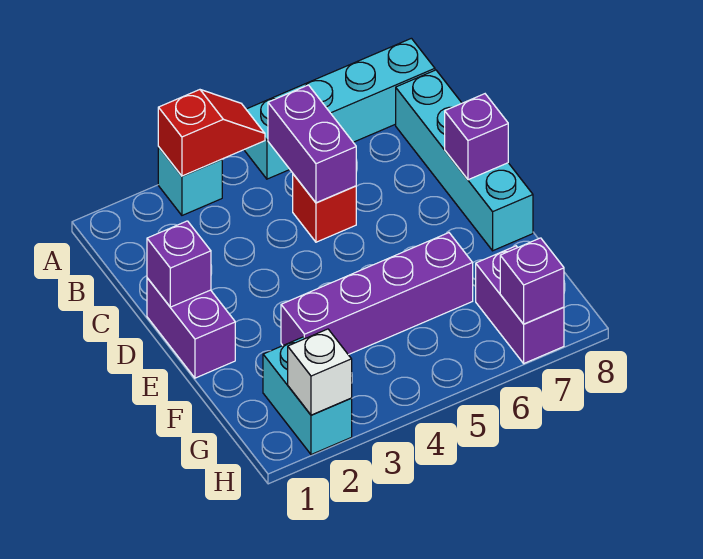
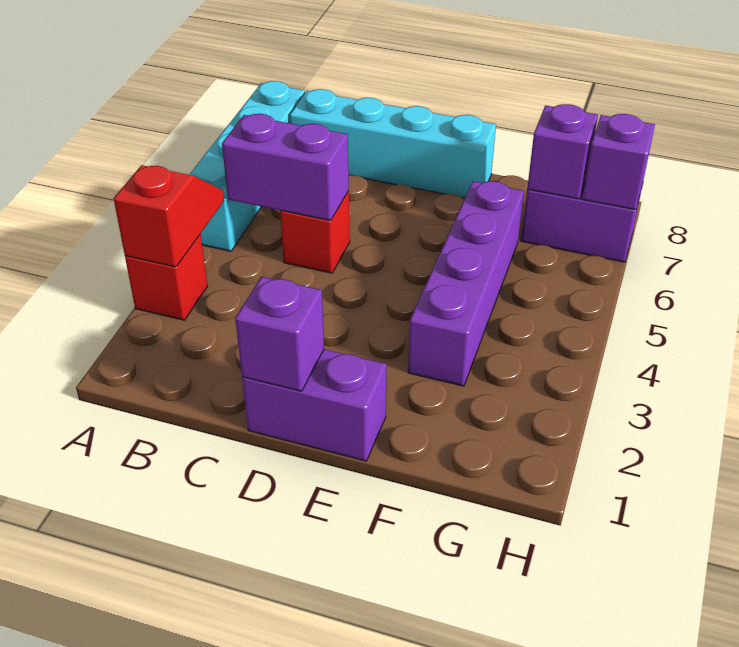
cyan brick A3 level 1 -> red brick A3 level 1
purple brick D8 level 2 -> purple brick G7 level 2
cyan brick G2:H2 level 1 -> none
white brick H2 level 2 -> none

